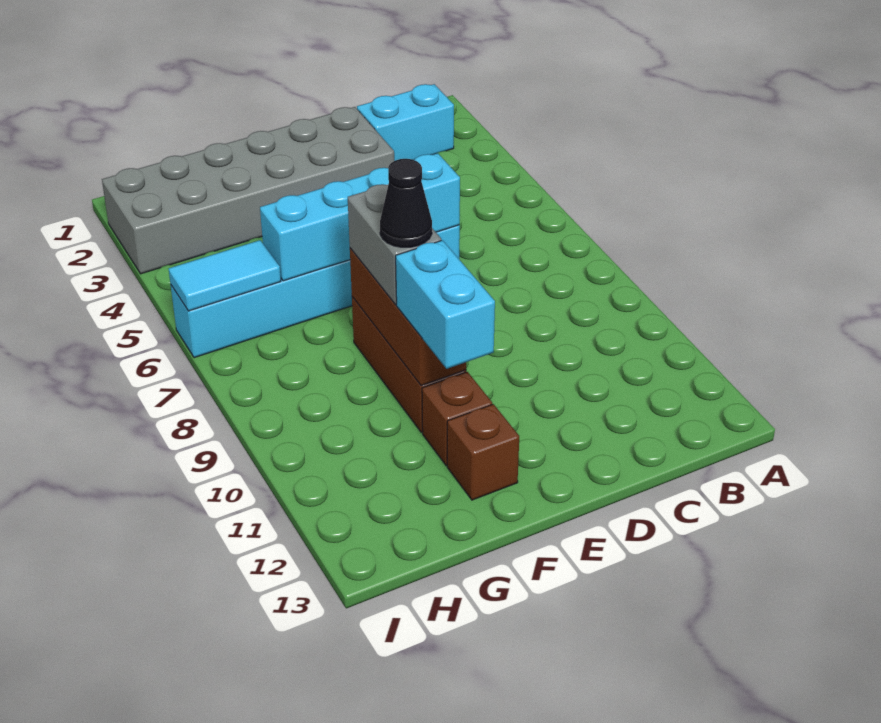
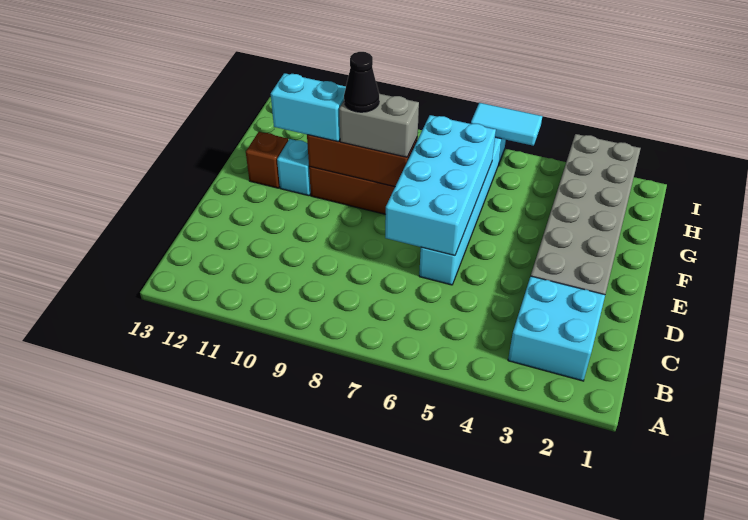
cyan brick B2:C2 level 1 -> cyan brick B2:C3 level 1
cyan brick D6:G6 level 2 -> cyan brick D6:G7 level 2
brown brick F11 level 1 -> cyan brick F11 level 1
cyan tile H6:I6 level 2 -> cyan tile I5:I6 level 2

